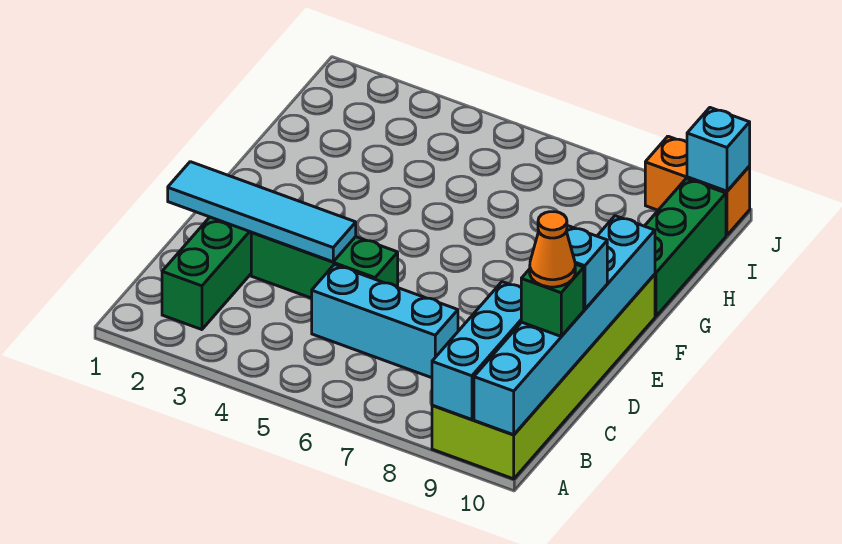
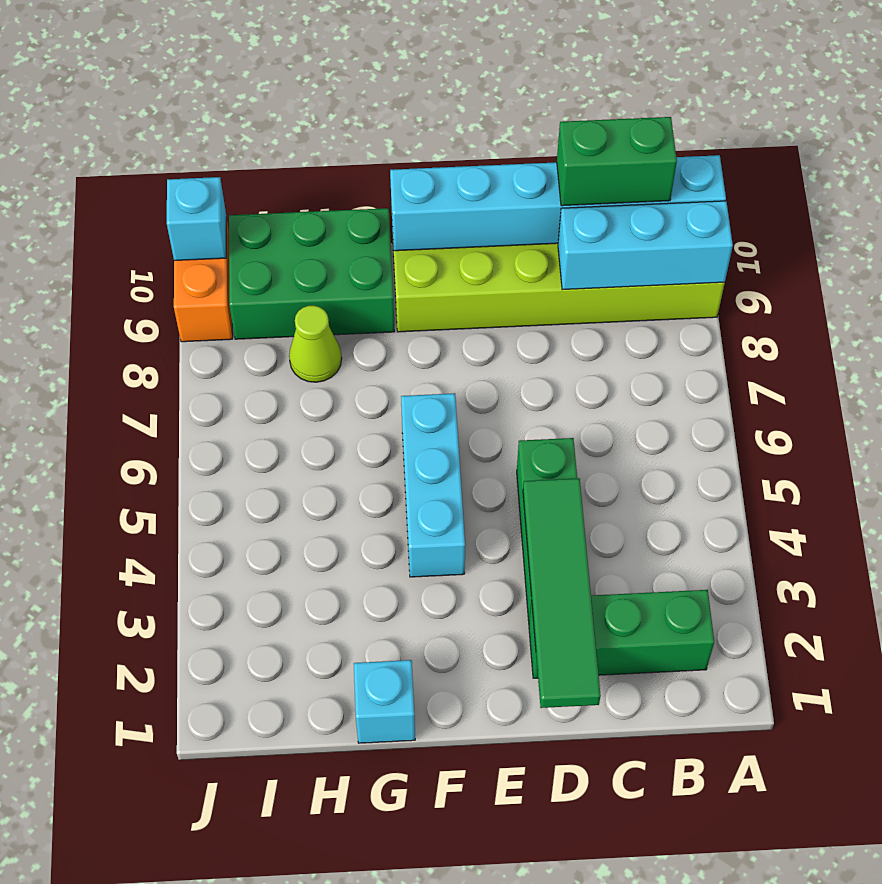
cyan brick C5:C7 level 1 -> cyan brick F4:F6 level 1
green brick C10 level 3 -> green brick B10:C10 level 3
orange cone C10 level 4 -> none
cyan tile D1:D4 level 2 -> green tile D1:D4 level 2
cyan brick D10 level 3 -> cyan brick G1 level 1
green brick G10:I10 level 1 -> green brick G9:I10 level 1
none -> lime cone H8 level 1

